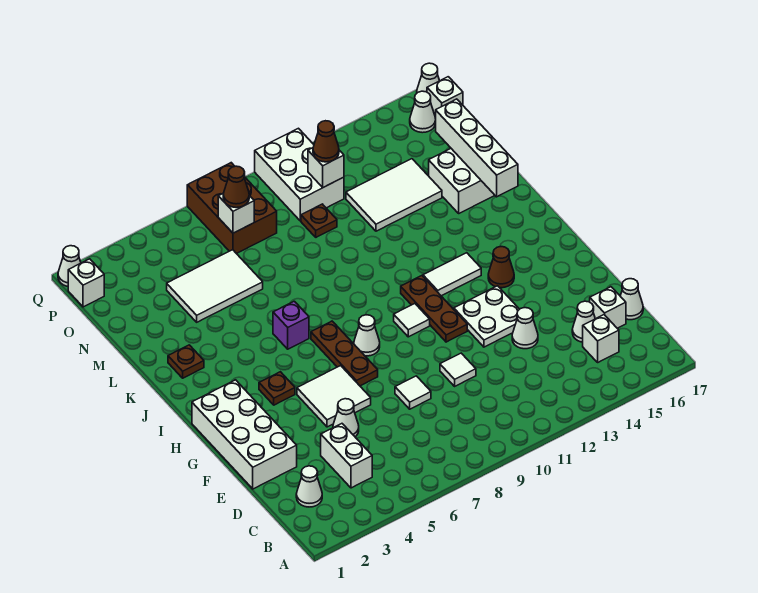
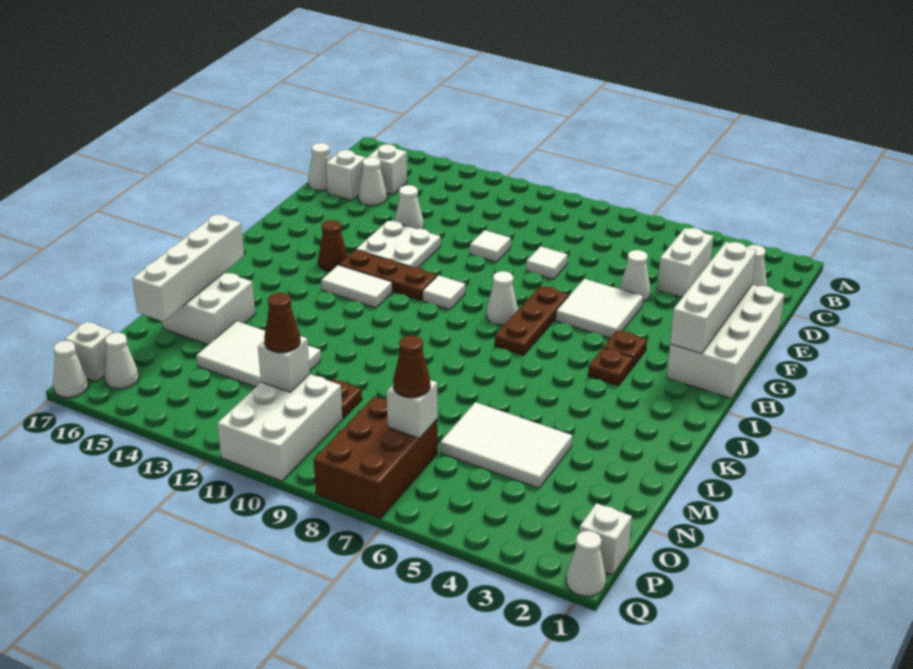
none -> white brick E2:H2 level 2
brown plate G11:I11 level 1 -> brown plate H11:H13 level 1
purple brick J6 level 1 -> none
brown plate K2 level 1 -> brown plate I4 level 1

